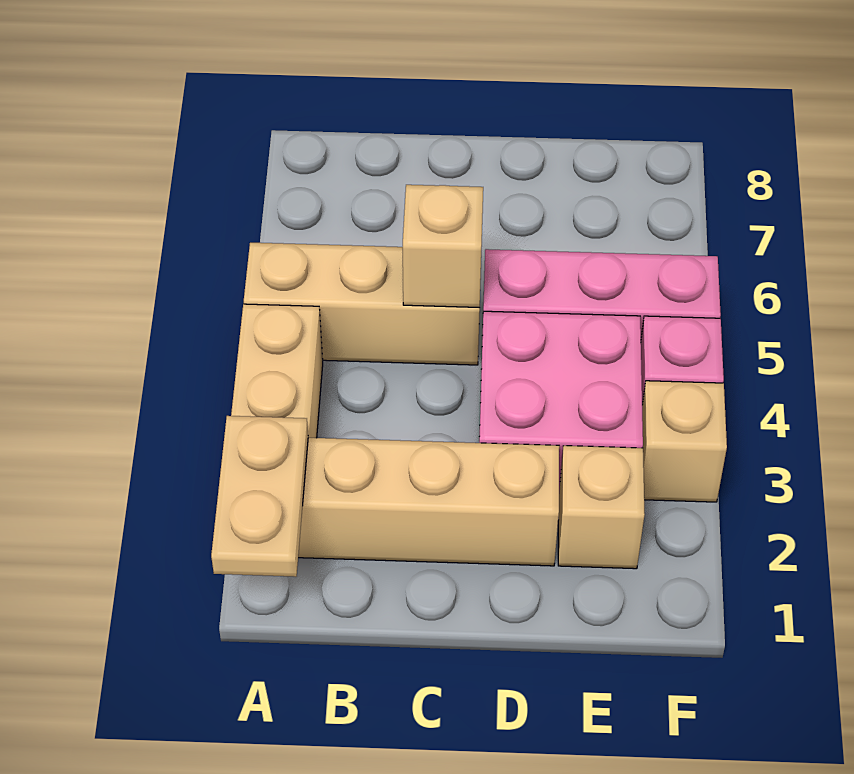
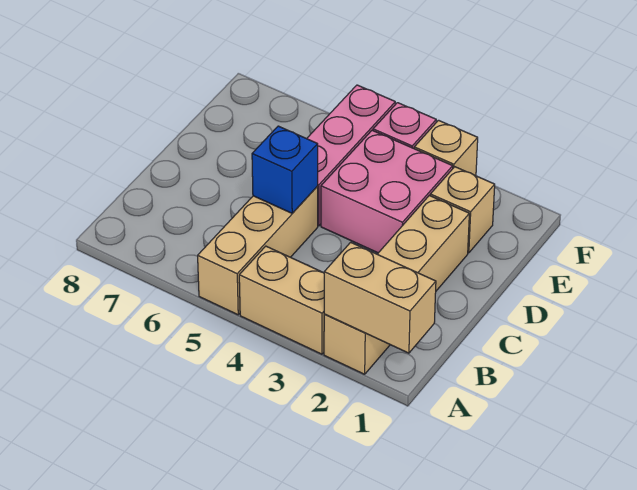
tan plate A1:A2 level 2 -> tan brick A1:A2 level 2
tan brick C5 level 2 -> blue brick C5 level 2

